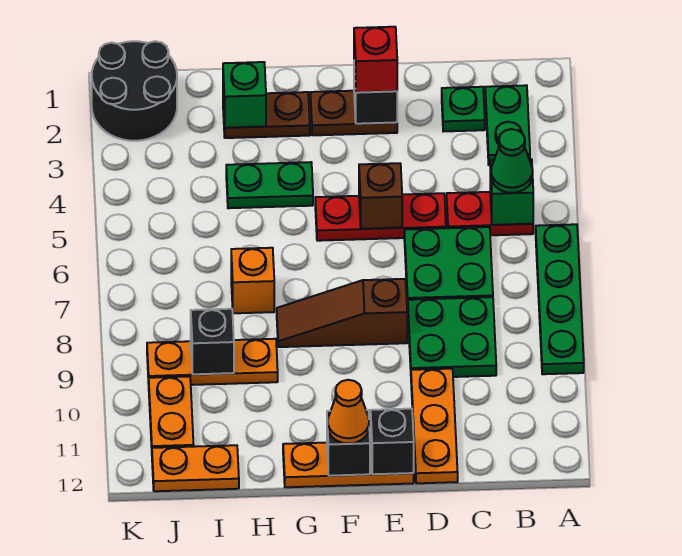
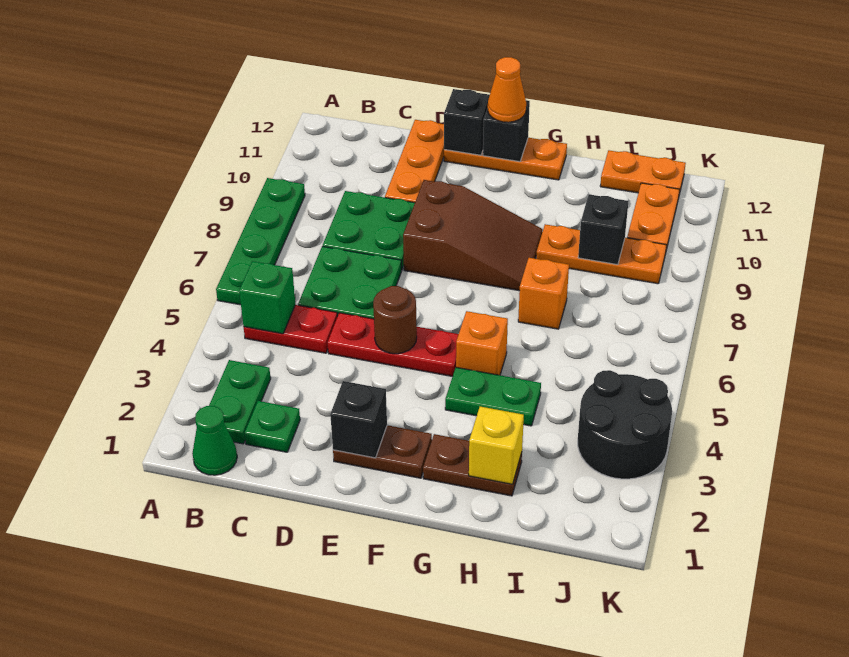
green cone B5 level 3 -> green cone B1 level 1
red brick E2 level 3 -> none
brown brick E5 level 2 -> brown round brick E5 level 2
brown slope E8:G8 level 1 top E -> brown slope E8:G9 level 1 top E
none -> orange brick G5 level 1
green brick H2 level 2 -> yellow brick H2 level 2
black round brick J1:K2 level 1 -> black round brick J3:K4 level 1

